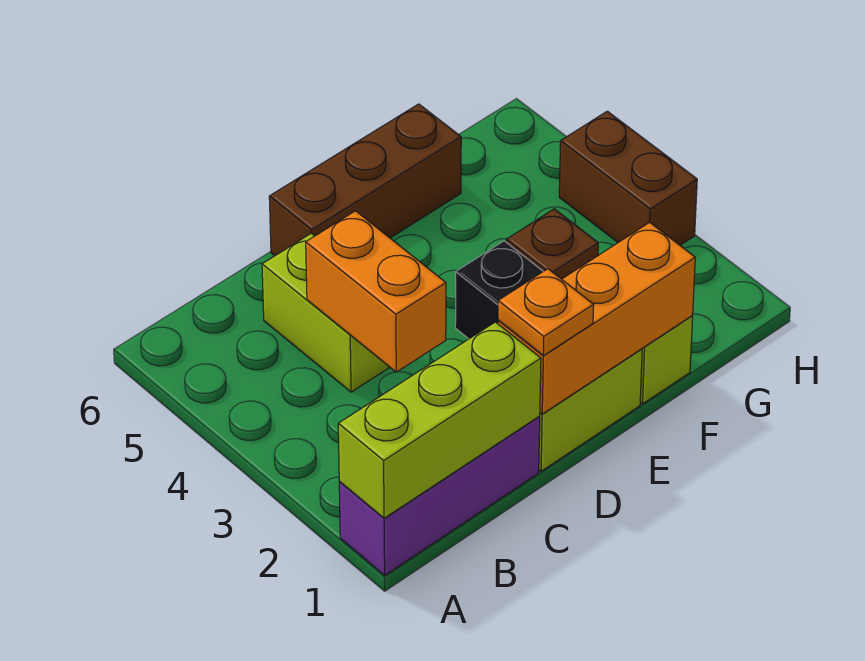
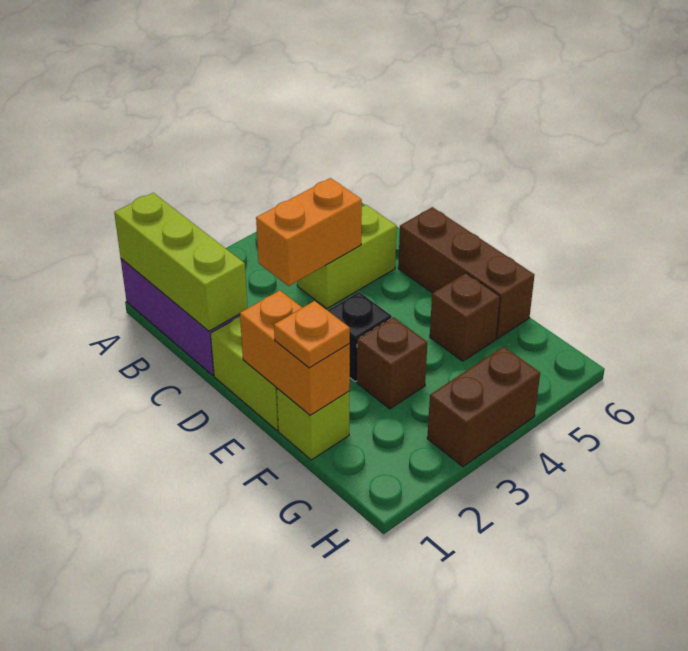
orange brick D1:F1 level 2 -> orange brick E1:F1 level 2
orange plate D1 level 3 -> orange plate F1 level 3
none -> brown brick F5 level 1

